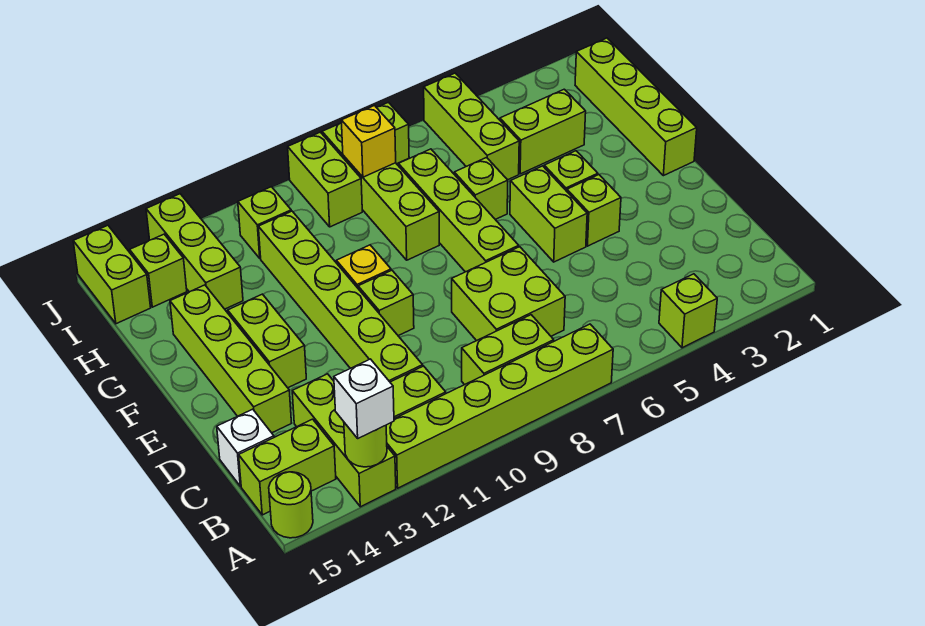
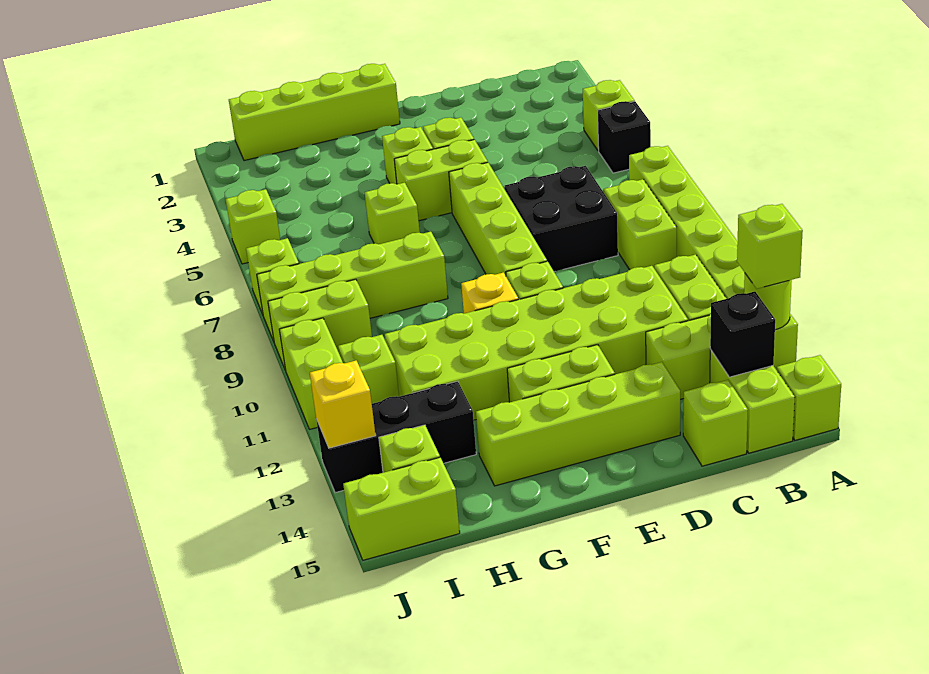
none -> black brick A5 level 1
white brick A13 level 3 -> lime brick A13 level 3
lime round brick A15 level 1 -> lime brick A15 level 1
none -> black brick B14 level 2
lime brick C7:D8 level 1 -> black brick C7:D8 level 1
lime brick C11:H11 level 1 -> lime brick C11:H12 level 1
white brick C15 level 1 -> lime brick C15 level 1
lime brick E7:H7 level 1 -> lime brick E6:E9 level 1
lime brick H3:H4 level 1 -> lime brick J10:J11 level 1
lime brick H5:J5 level 1 -> lime brick J5 level 1
lime brick H13:J13 level 1 -> black brick H13:J13 level 1
yellow brick I8 level 2 -> yellow brick J13 level 2

